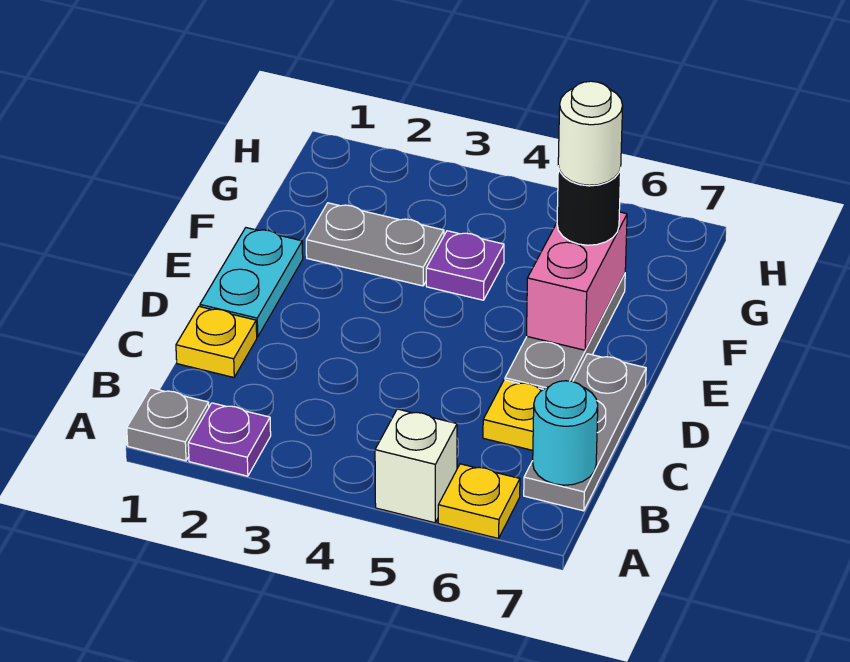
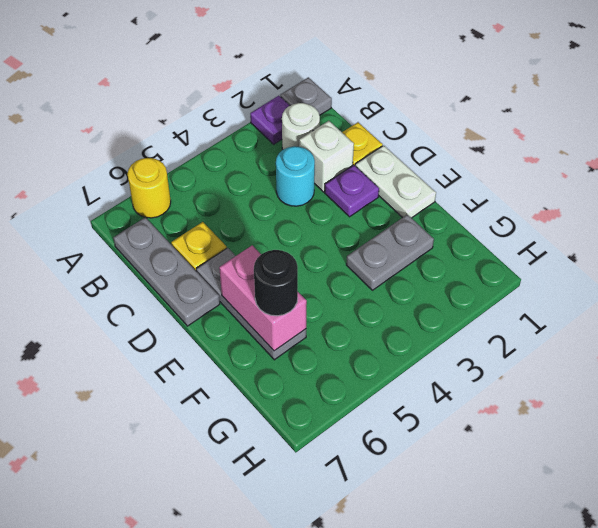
white brick A5 level 1 -> white brick C2 level 1
yellow plate A6 level 1 -> yellow round brick A6 level 1
cyan round brick B7 level 2 -> cyan round brick C3 level 1
cyan plate D1:E1 level 1 -> white plate D1:E1 level 1
purple plate F4 level 1 -> purple plate D2 level 1
white round brick F6 level 4 -> white round brick B2 level 1

